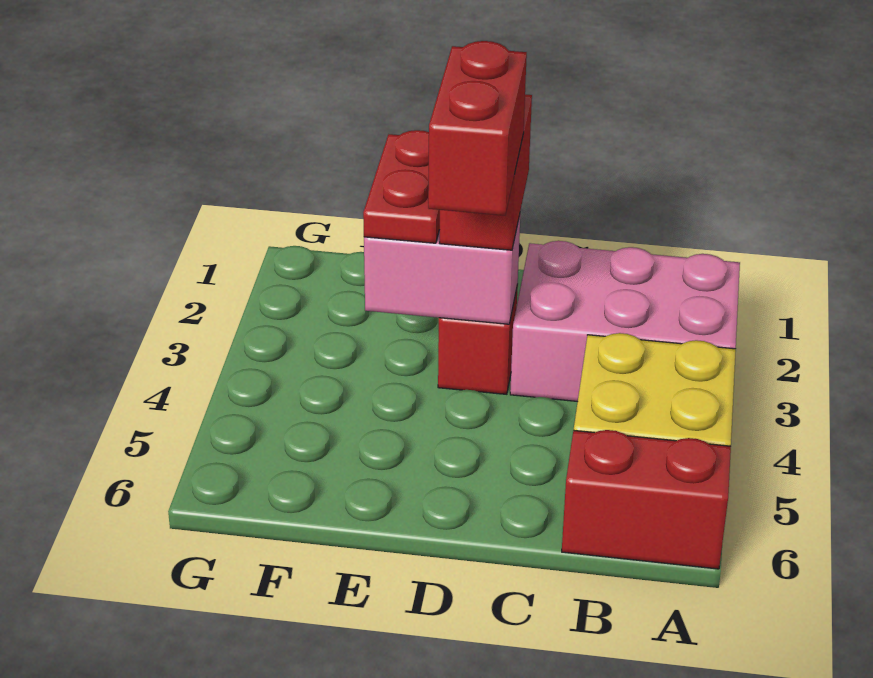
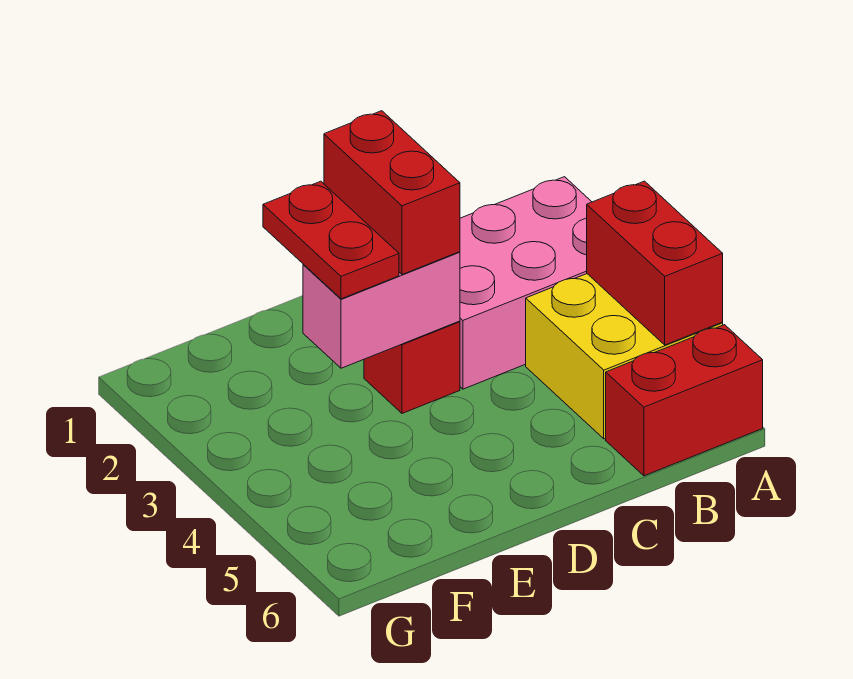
red brick D3:D4 level 4 -> red brick A4:A5 level 2

